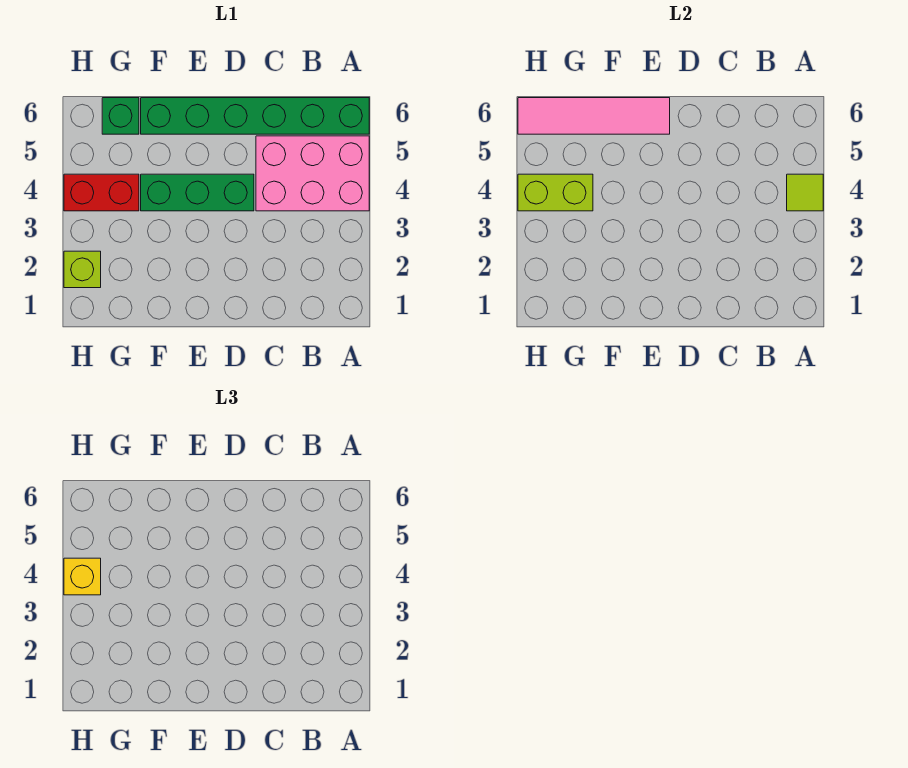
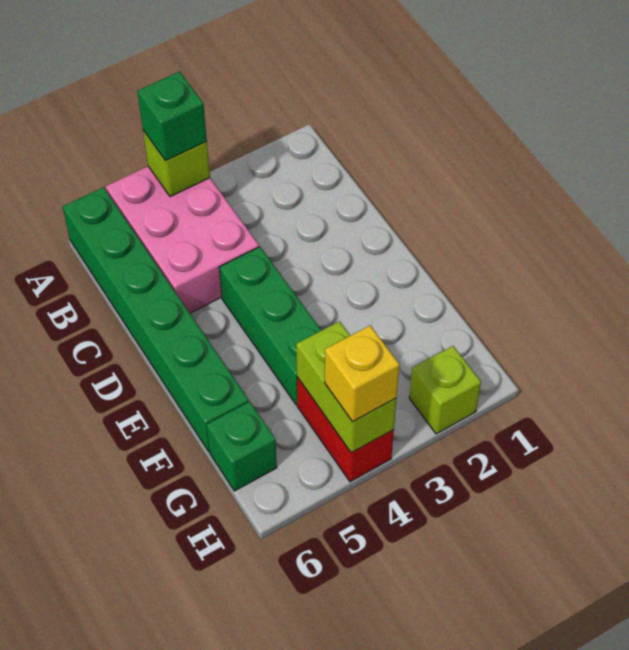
lime tile A4 level 2 -> lime brick A4 level 2
none -> green brick A4 level 3
pink tile E6:H6 level 2 -> none

